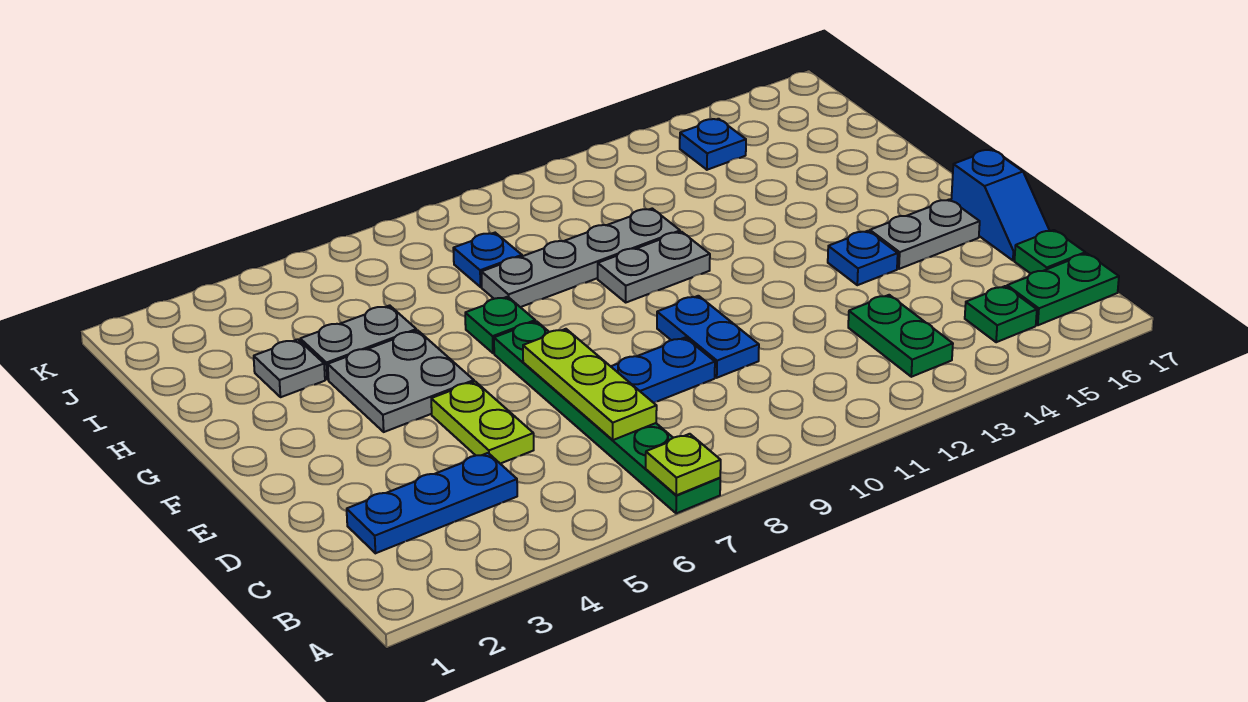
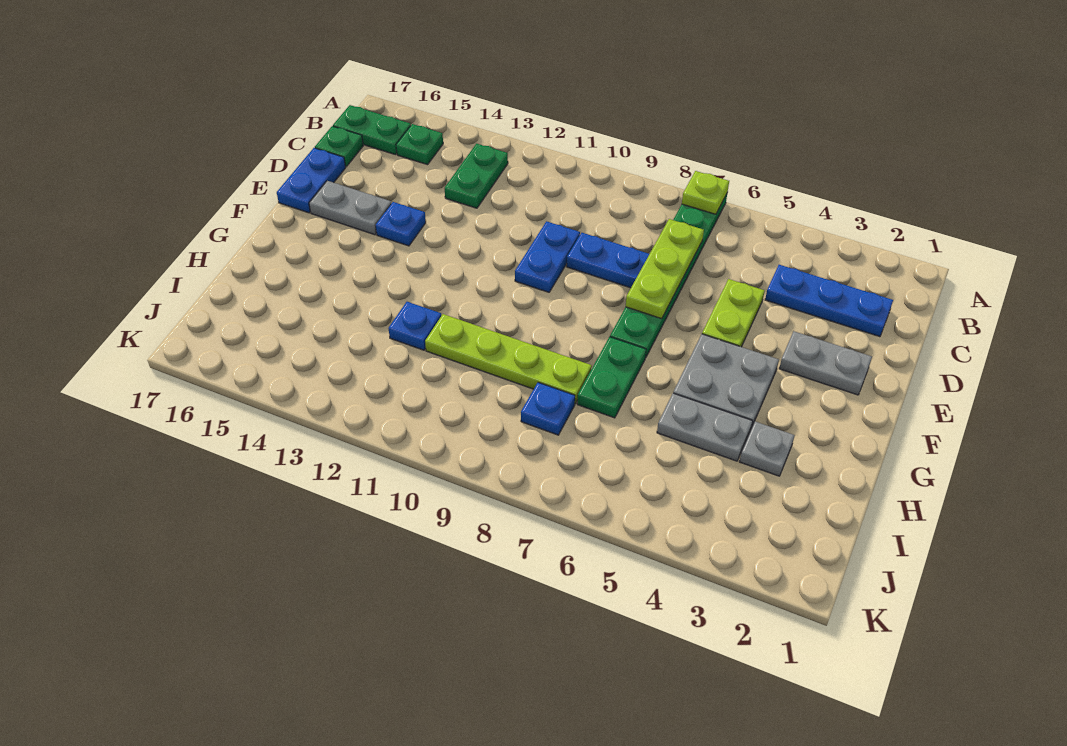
blue slope D17:E17 level 1 top E -> blue plate D17:E17 level 1
green plate G7 level 1 -> green plate G7:H7 level 1
grey plate G10:G11 level 1 -> grey plate E2:E3 level 1
grey plate H8:H11 level 1 -> lime plate H8:H11 level 1
blue plate J14 level 1 -> blue plate H12 level 1

